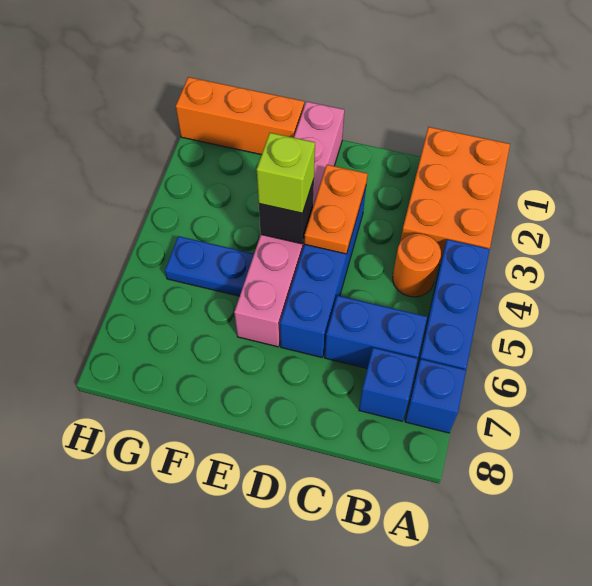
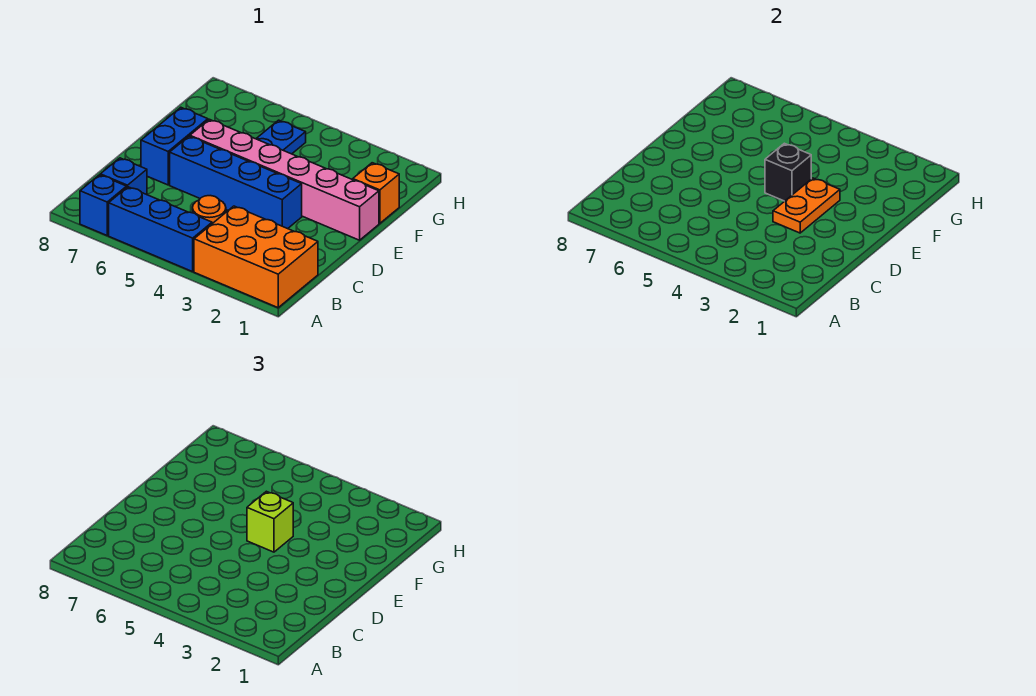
blue brick B6:C6 level 1 -> blue brick D7:E7 level 1
orange plate D3:D4 level 2 -> orange plate D3:E3 level 2
orange brick F1:H1 level 1 -> orange brick F1 level 1

